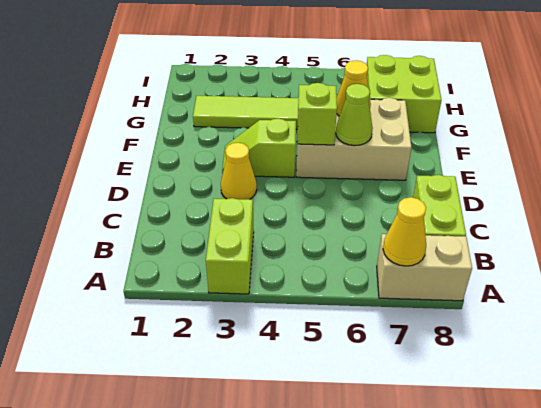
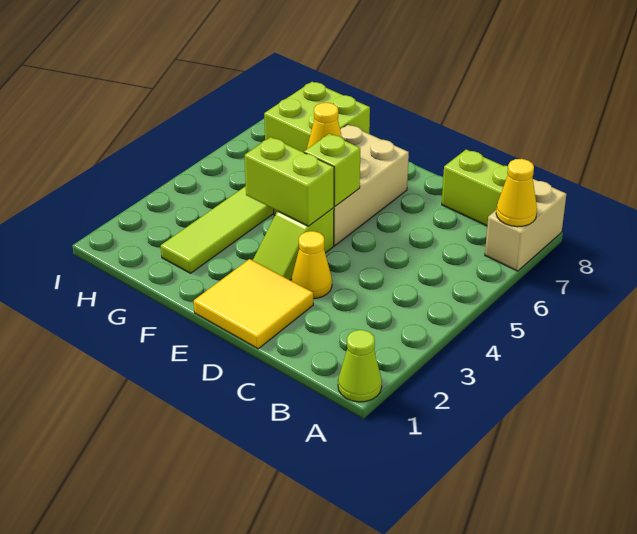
lime brick A3:B3 level 1 -> lime brick E4:F4 level 2
none -> yellow tile D1:E2 level 1
lime cone E6 level 2 -> lime cone A1 level 1

